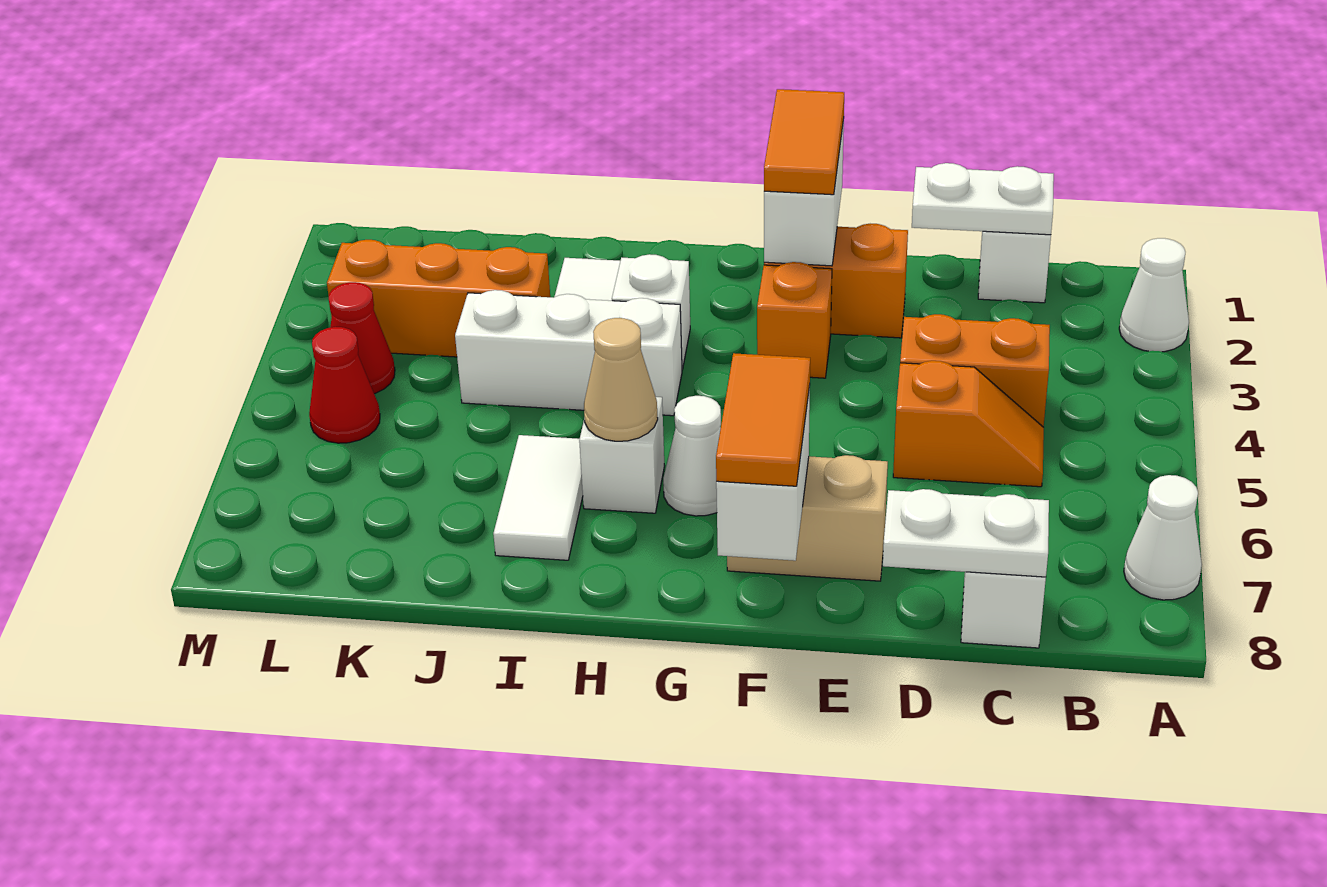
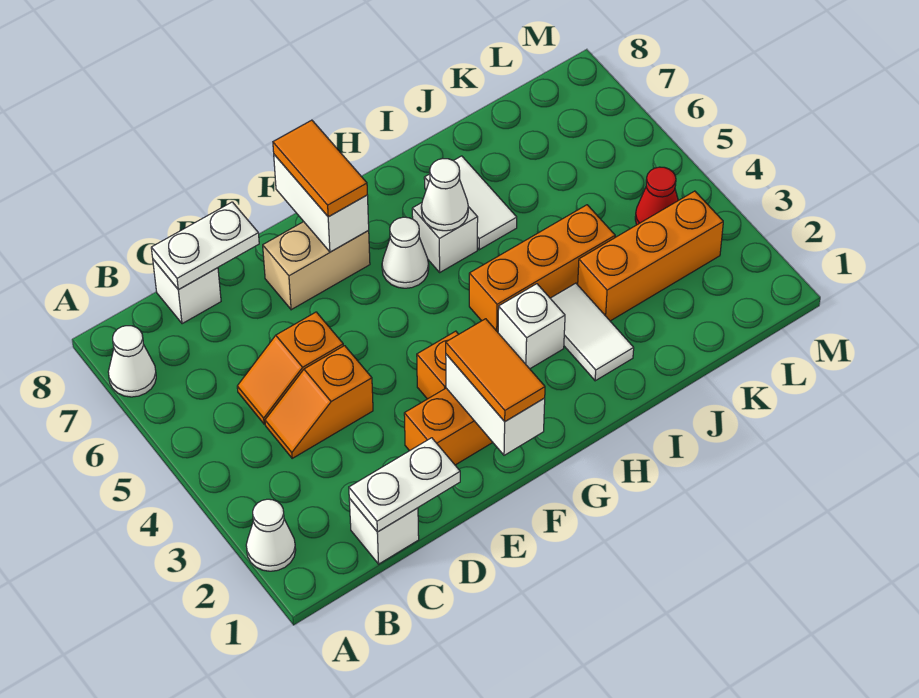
orange brick C4:D4 level 1 -> orange slope C4:D4 level 1 top D
white brick H4:J4 level 1 -> orange brick H4:J4 level 1
tan cone H6 level 2 -> white cone H6 level 2
red cone L5 level 1 -> none

